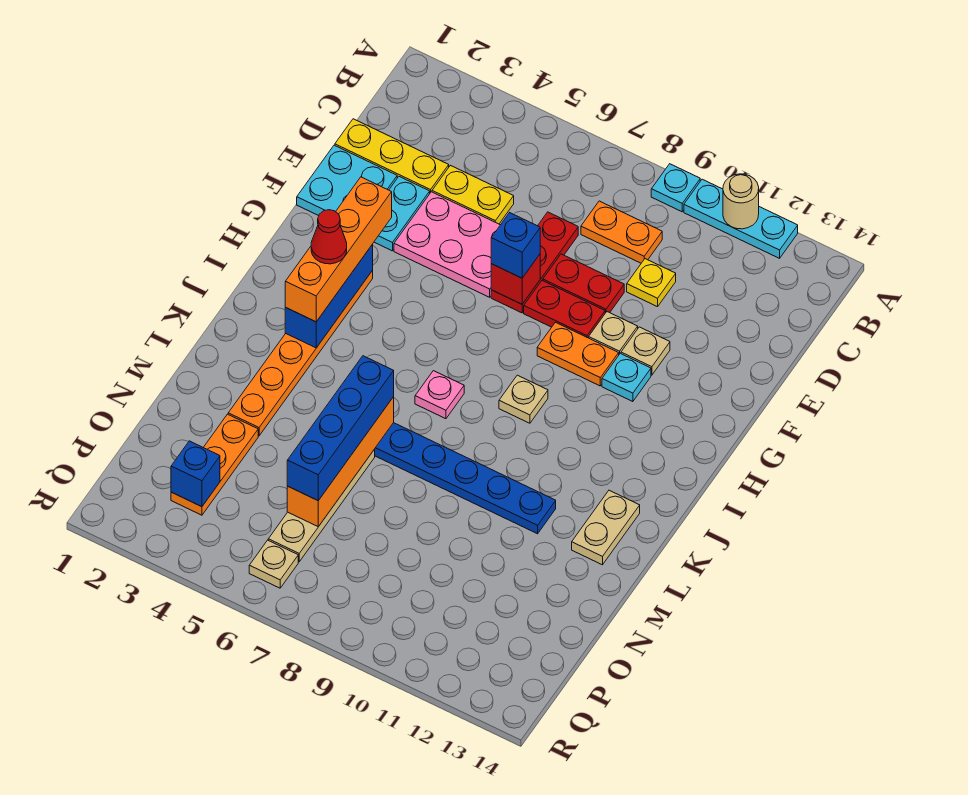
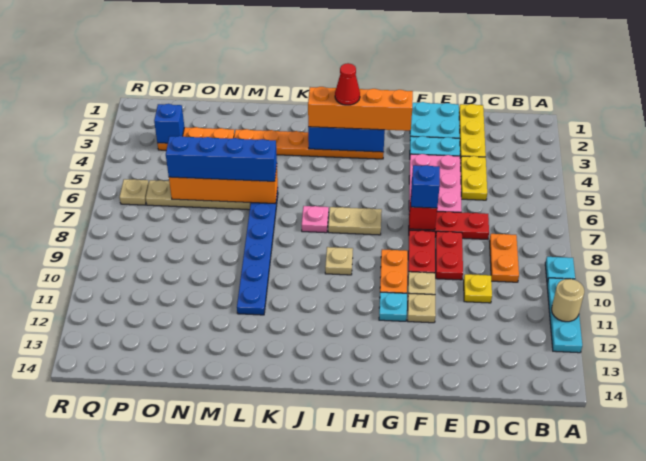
tan plate K13:L13 level 1 -> tan plate H7:I7 level 1

